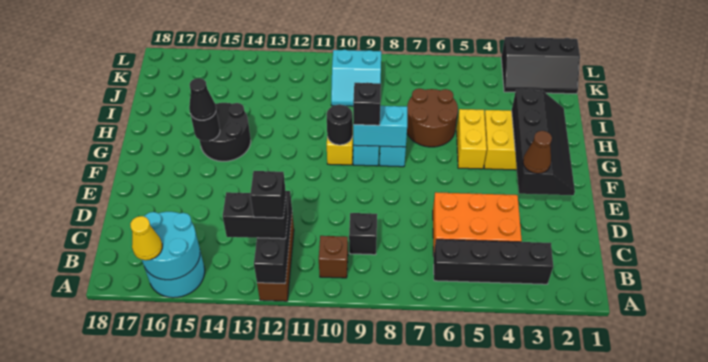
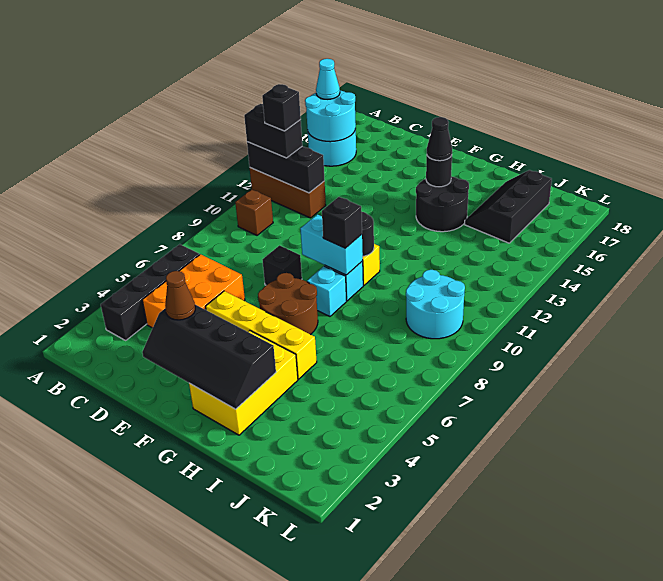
yellow cone A16 level 3 -> cyan cone A16 level 3
black brick B12:B13 level 3 -> black brick A12:B12 level 3
black brick C9 level 1 -> black brick E8 level 1
yellow brick G5:H5 level 1 -> yellow brick E5:H5 level 1
cyan brick G8:G9 level 2 -> cyan brick F9:G9 level 2
brown round brick H6:I7 level 1 -> brown round brick F6:G7 level 1
cyan slope J9:K10 level 1 top K -> cyan round brick J9:K10 level 1
black slope K1:L3 level 1 top L -> black slope I15:J17 level 1 top J

